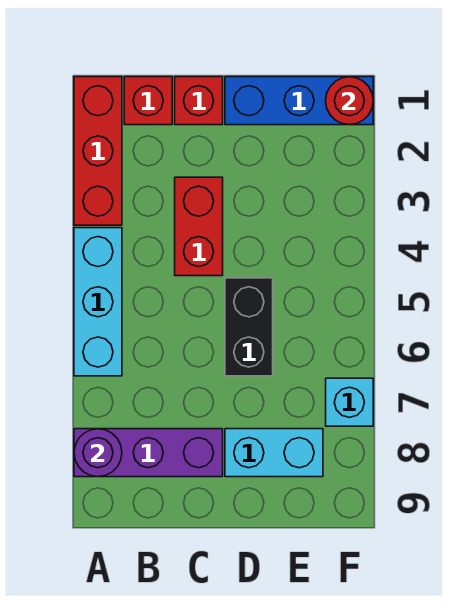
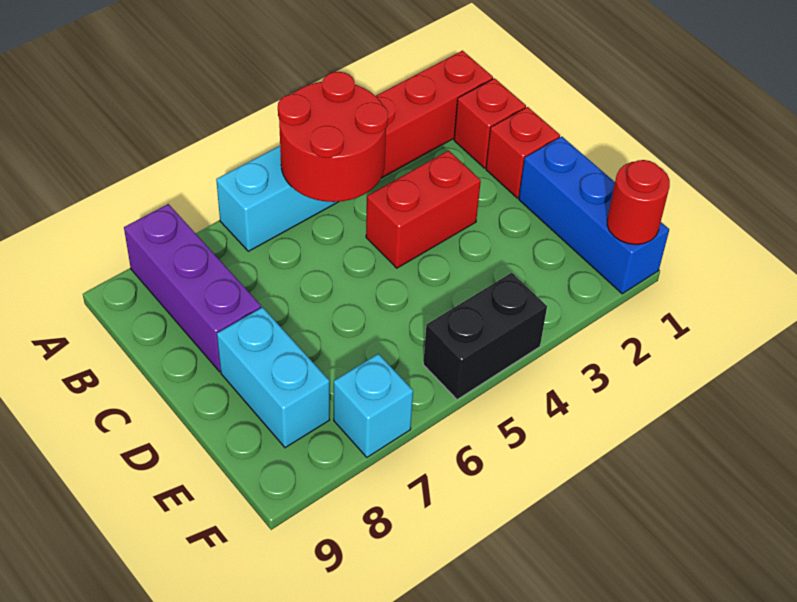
none -> red round brick A4:B5 level 2
purple round brick A8 level 2 -> none
black brick D5:D6 level 1 -> black brick F4:F5 level 1

